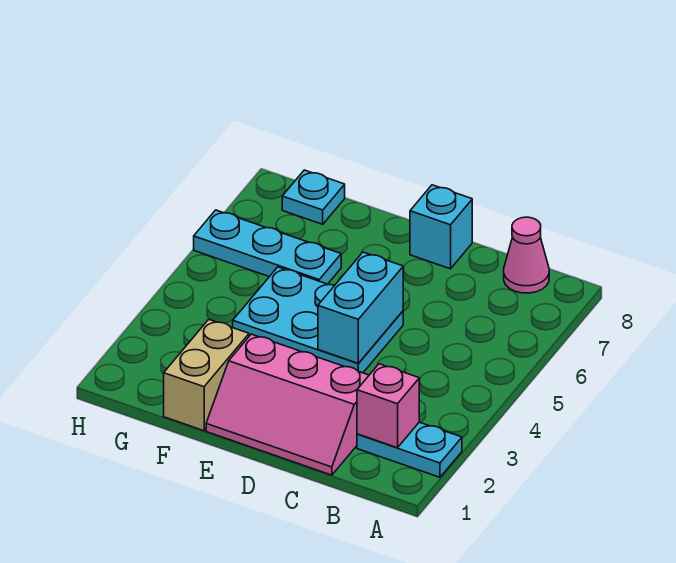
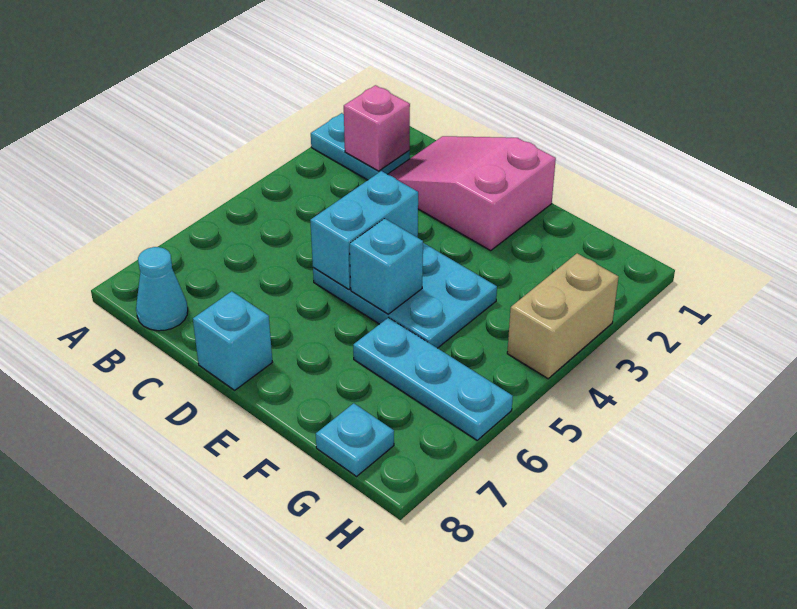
pink cone B8 level 1 -> cyan cone B8 level 1
pink slope C1:E2 level 1 top 2 -> pink slope C1:E2 level 1 top E
none -> cyan brick E5 level 2
tan brick F1:F2 level 1 -> tan brick H3:H4 level 1

